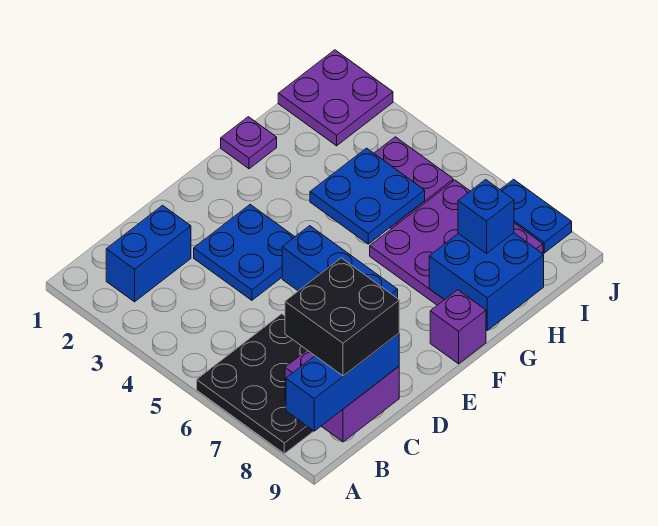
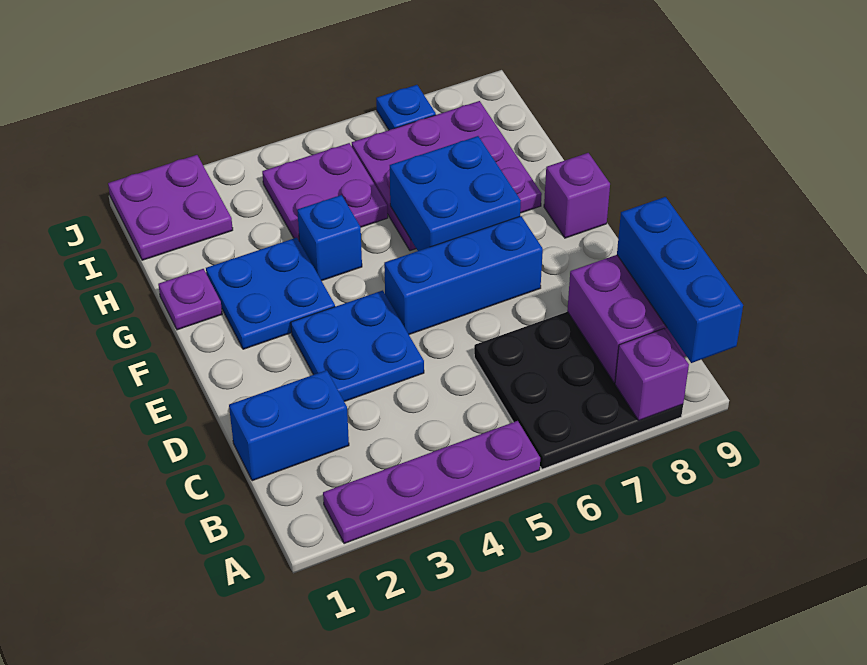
none -> purple plate A2:A5 level 1
none -> purple brick A8 level 2
blue brick B2:C2 level 1 -> blue brick C1:C2 level 1
black brick B8:C9 level 4 -> none
blue plate G4:H5 level 2 -> blue plate F2:G3 level 1
blue brick G8:H9 level 2 -> blue brick F6:G7 level 2
blue brick H8 level 3 -> blue brick G4 level 1
blue plate J7:J8 level 1 -> blue plate J7 level 1

